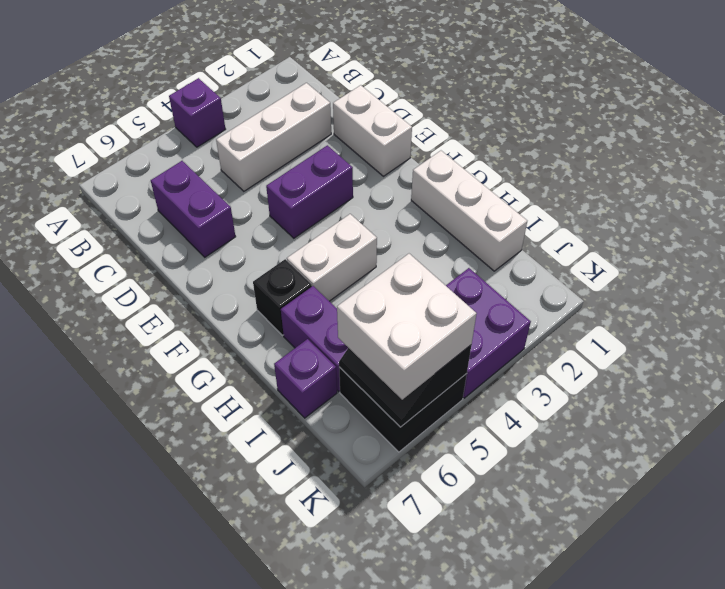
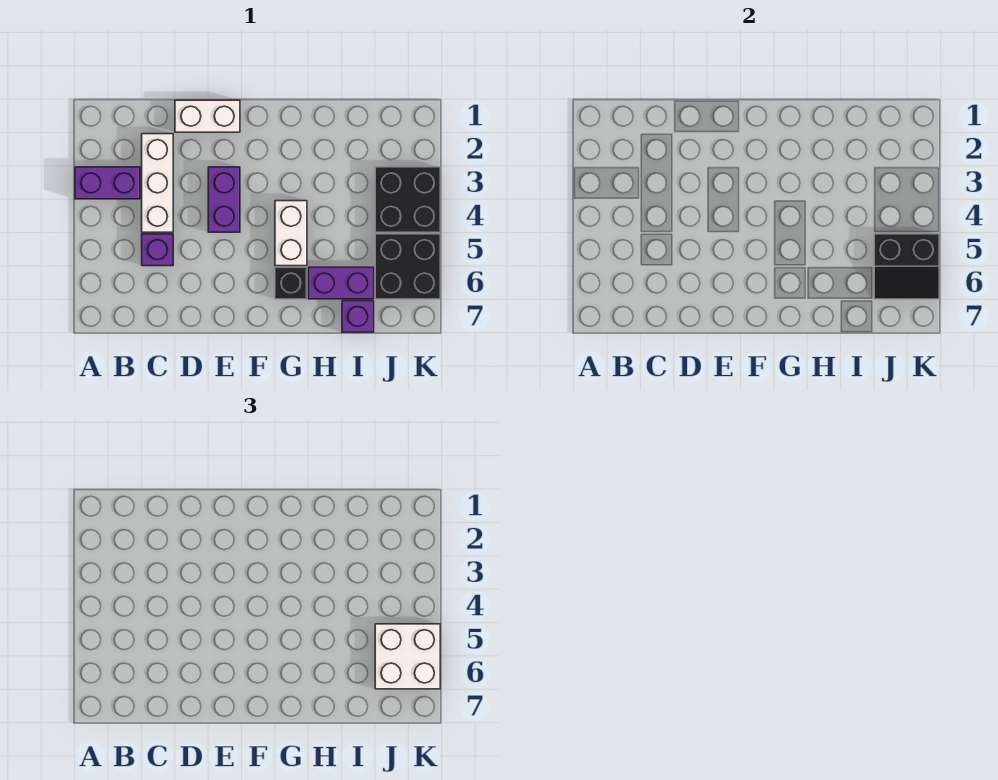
purple brick A4 level 1 -> purple brick C5 level 1
purple brick C6:D6 level 1 -> purple brick A3:B3 level 1
white brick G1:I1 level 1 -> none
purple brick J3:K4 level 1 -> black brick J3:K4 level 1

